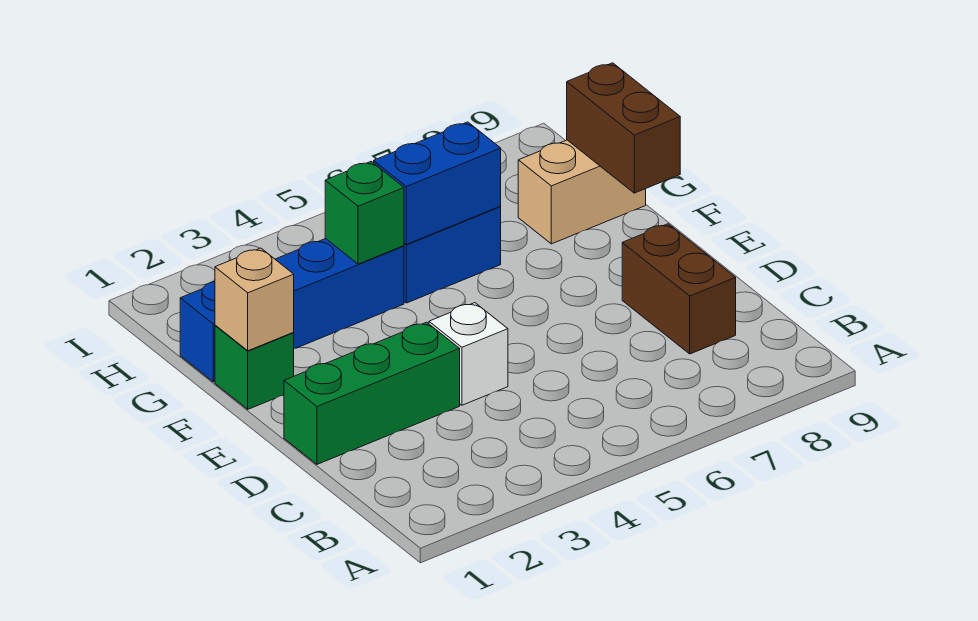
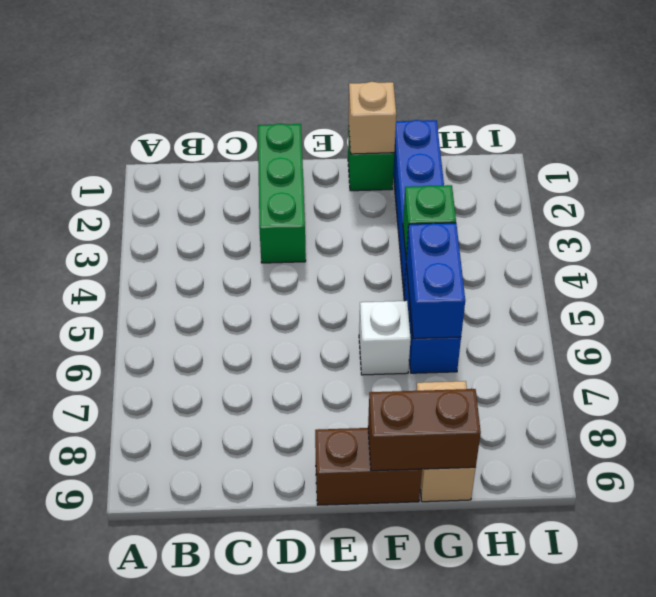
brown brick C8:D8 level 1 -> brown brick E9:F9 level 1
white brick D4 level 1 -> white brick F6 level 1

